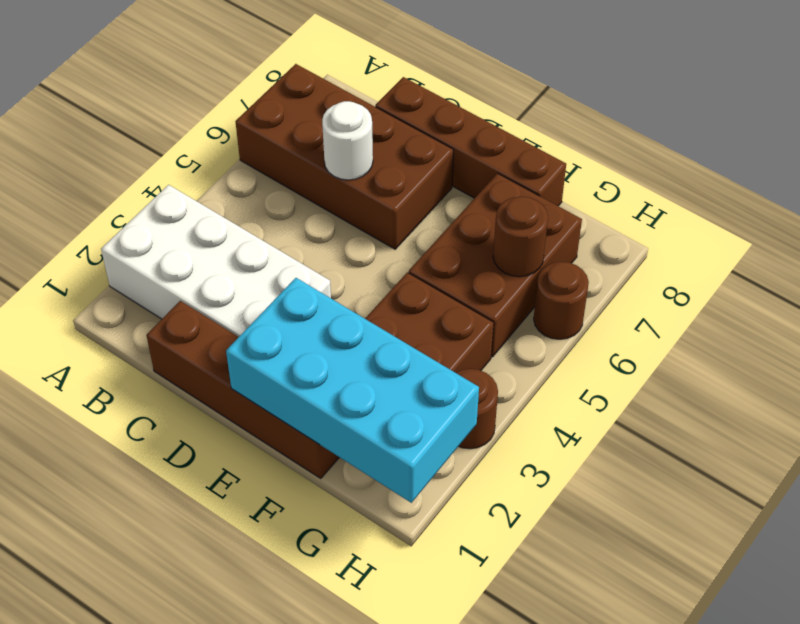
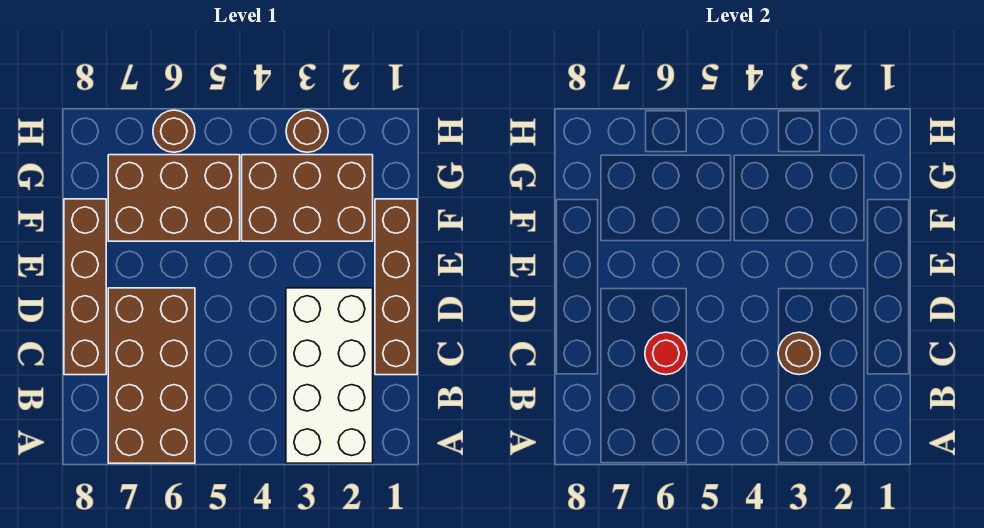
white round brick C6 level 2 -> red round brick C6 level 2
cyan brick E1:H2 level 2 -> none
brown round brick G6 level 2 -> brown round brick C3 level 2

